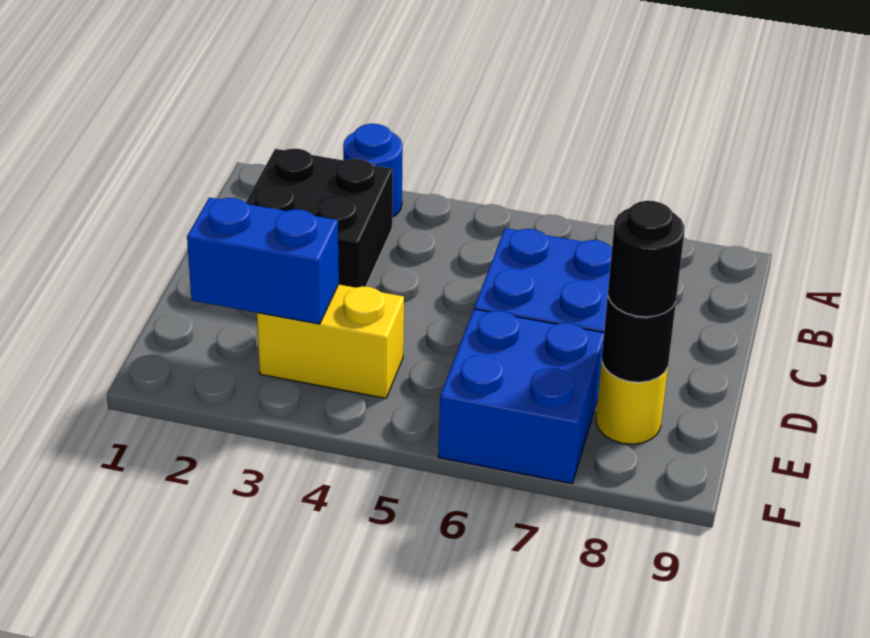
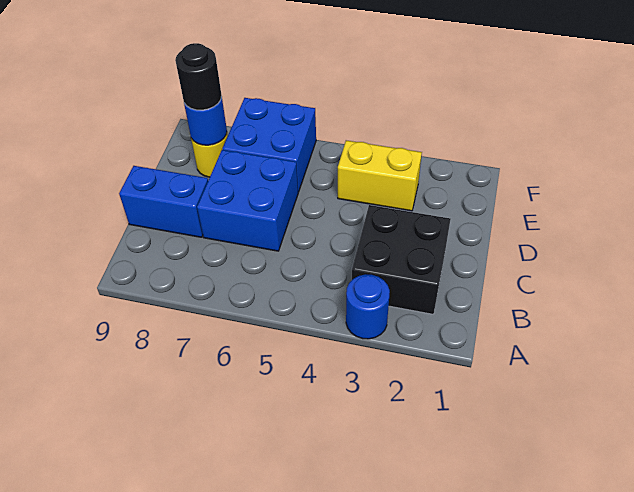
blue brick E2:E3 level 2 -> blue brick C8:C9 level 1
black round brick E8 level 2 -> blue round brick E8 level 2

